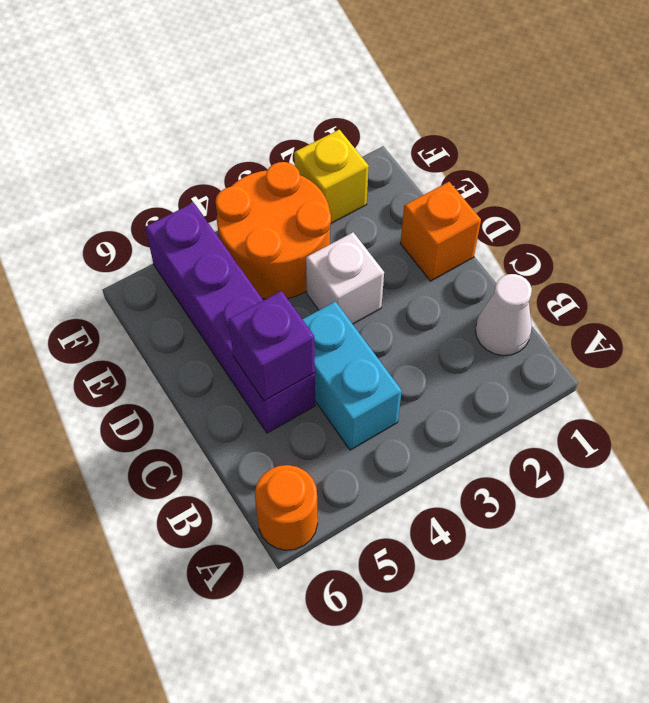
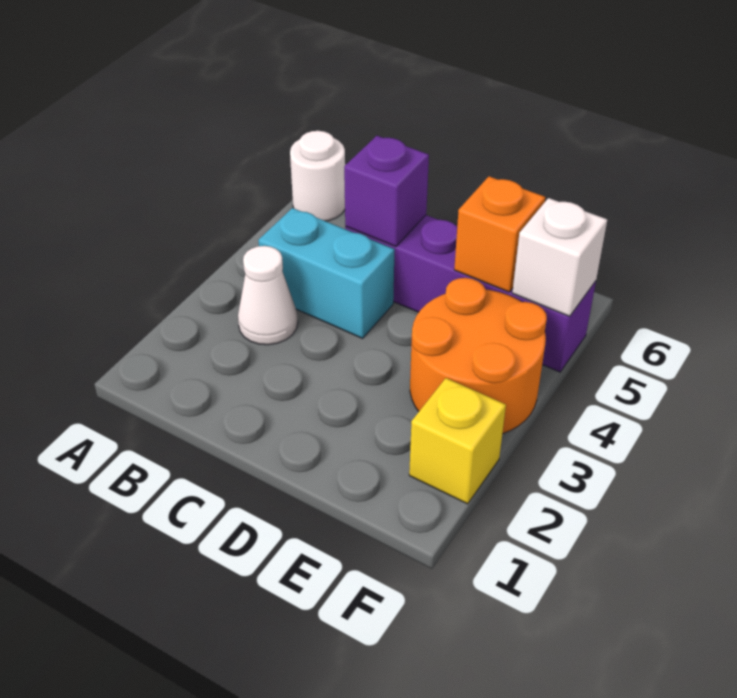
orange round brick A6 level 1 -> white round brick A6 level 1
white cone B1 level 1 -> white cone B3 level 1
orange brick D1 level 1 -> orange brick E5 level 2
white brick D3 level 1 -> white brick F5 level 2

